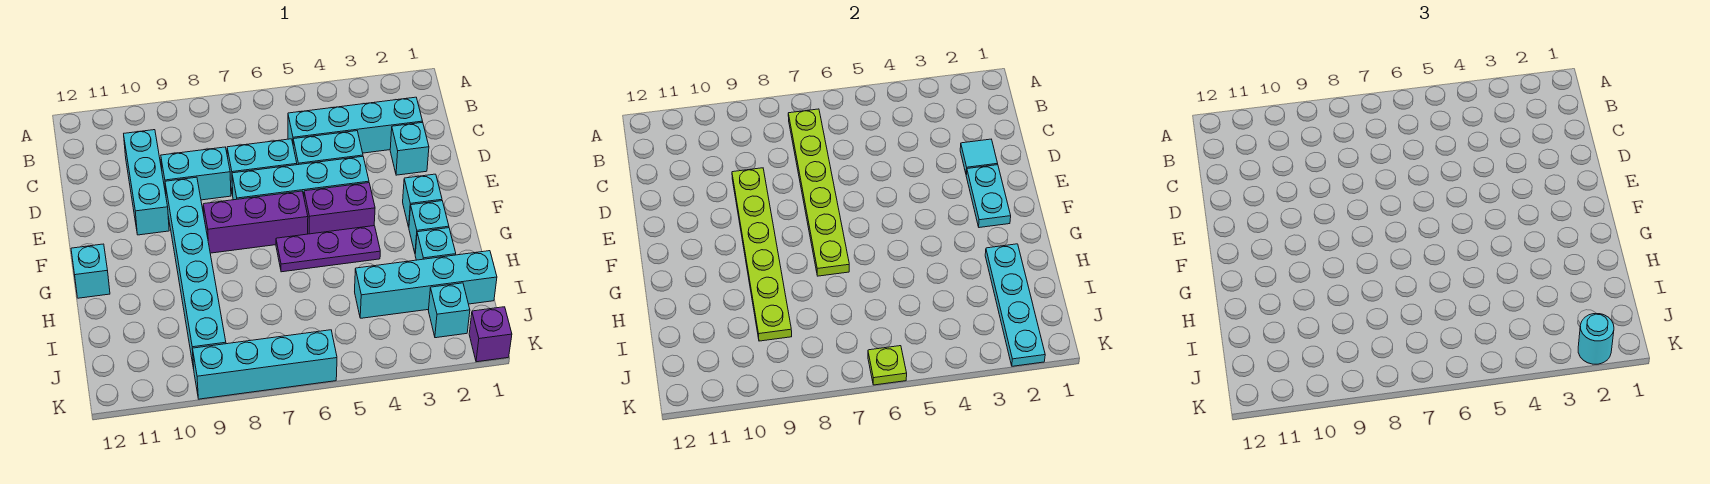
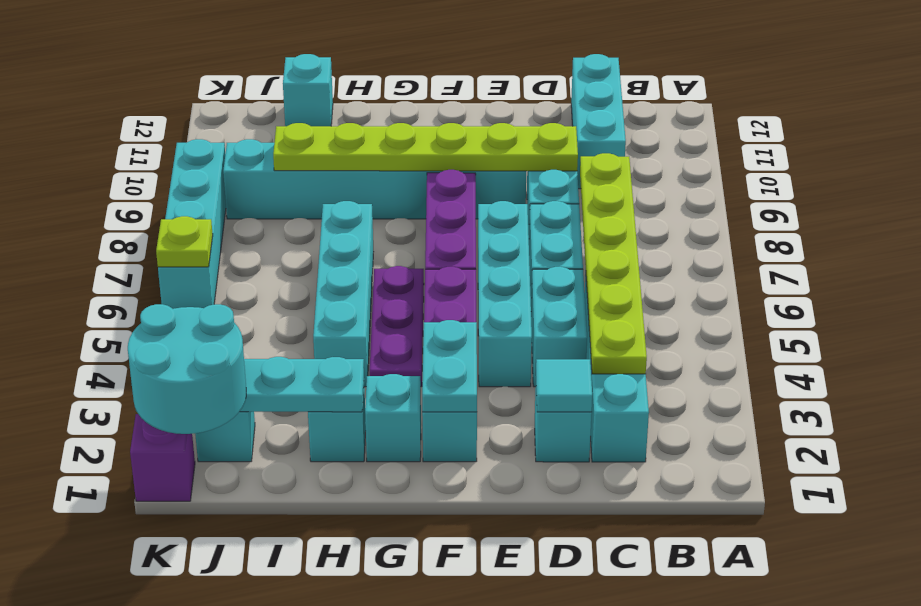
lime plate B7:G7 level 2 -> lime plate C3:C8 level 2
cyan brick C10:E10 level 1 -> cyan brick C10:C12 level 1
cyan plate E2:F2 level 2 -> cyan plate F2:F3 level 2
cyan brick G12 level 1 -> cyan brick I12 level 1
cyan brick I1:I4 level 1 -> cyan brick H4:H7 level 1
cyan round brick K2 level 3 -> cyan round brick J1:K2 level 3

